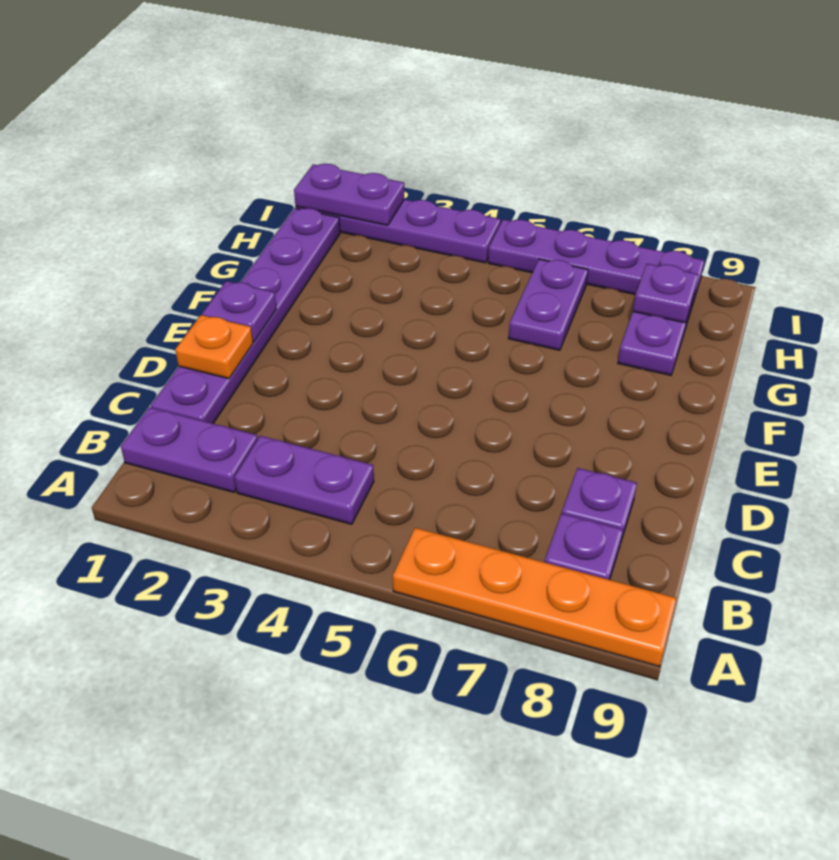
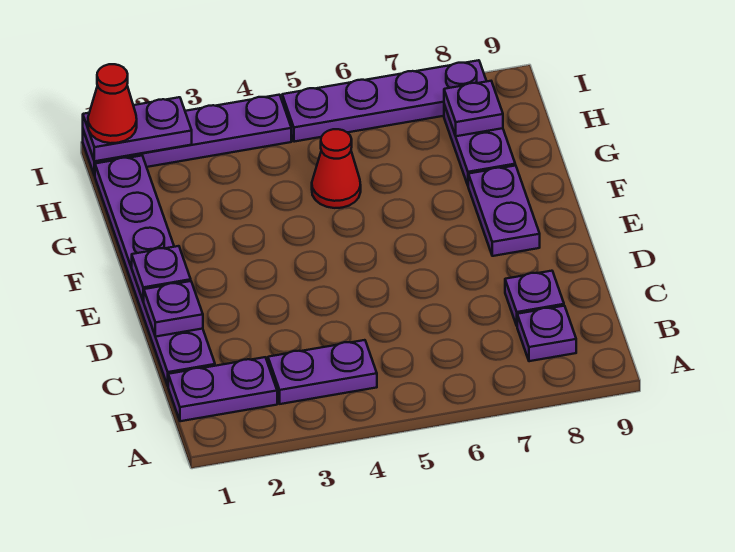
orange plate A6:A9 level 1 -> none
orange plate D1 level 2 -> purple plate D1 level 2
none -> red cone G5 level 1
purple plate G6:H6 level 1 -> purple plate E8:F8 level 1
none -> red cone I1 level 3

